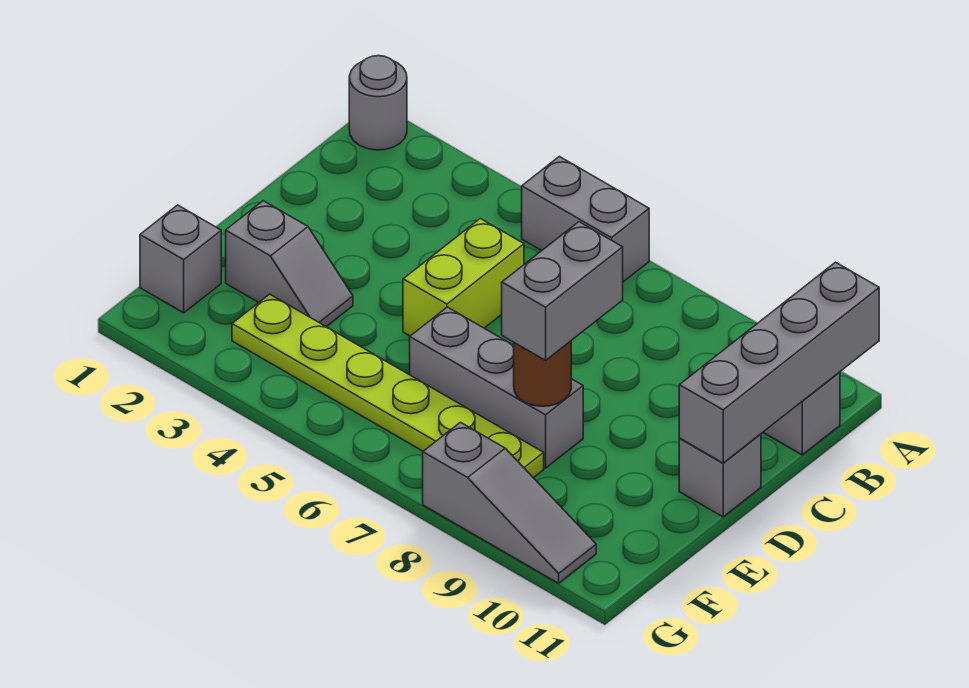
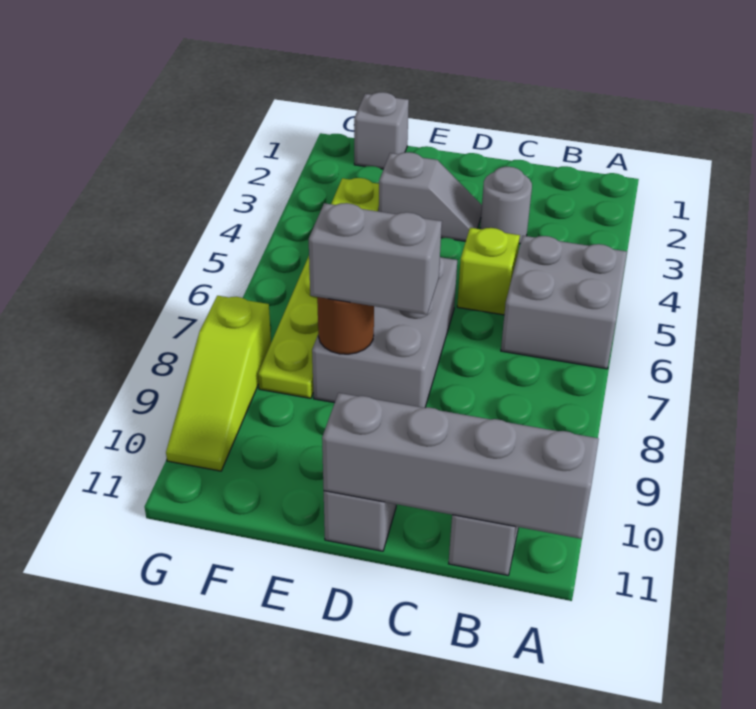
grey round brick A1 level 1 -> grey round brick C3 level 1
grey brick A5:A6 level 1 -> grey brick A5:B6 level 1
lime brick C5:D5 level 1 -> lime brick C5 level 1
grey slope E2:E3 level 1 top 2 -> grey slope D3:E3 level 1 top E
grey brick E6:E8 level 1 -> grey brick D6:E8 level 1
grey slope G8:G10 level 1 top 8 -> lime slope G8:G10 level 1 top 8

